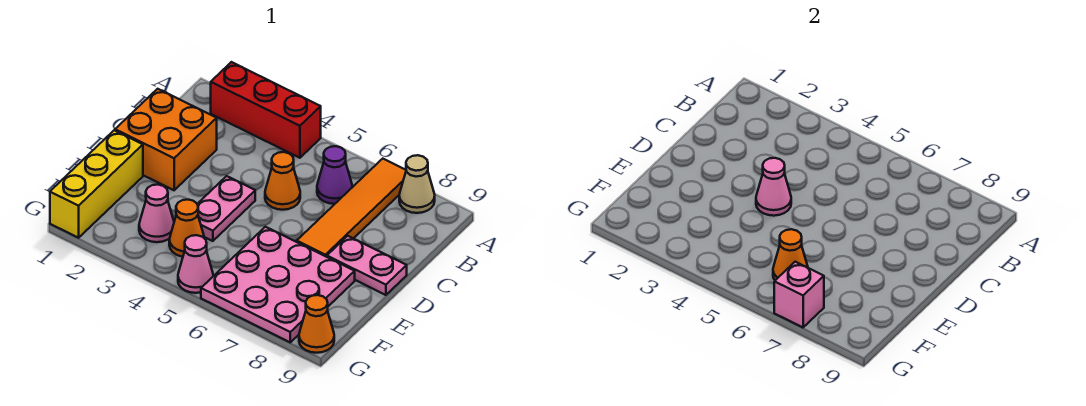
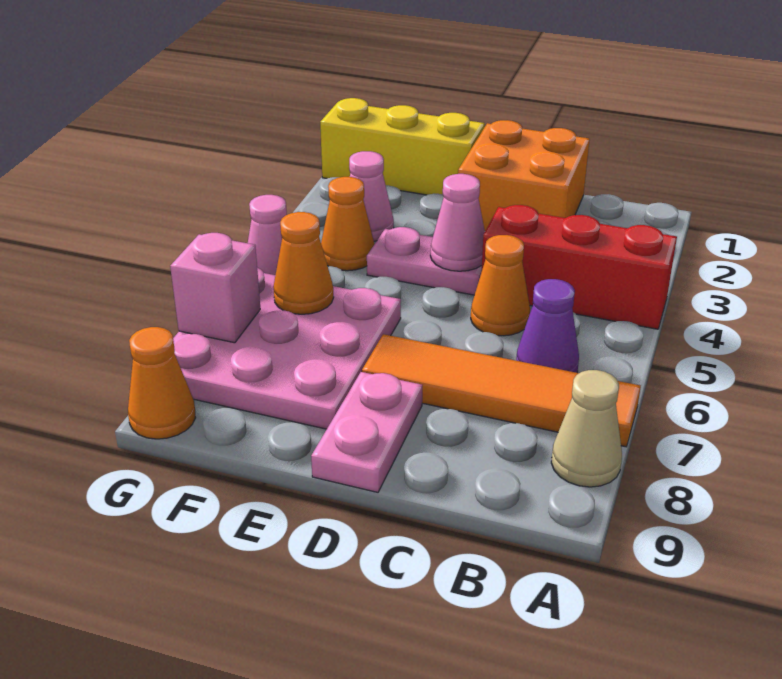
red brick A2:A4 level 1 -> red brick A4:C4 level 1

